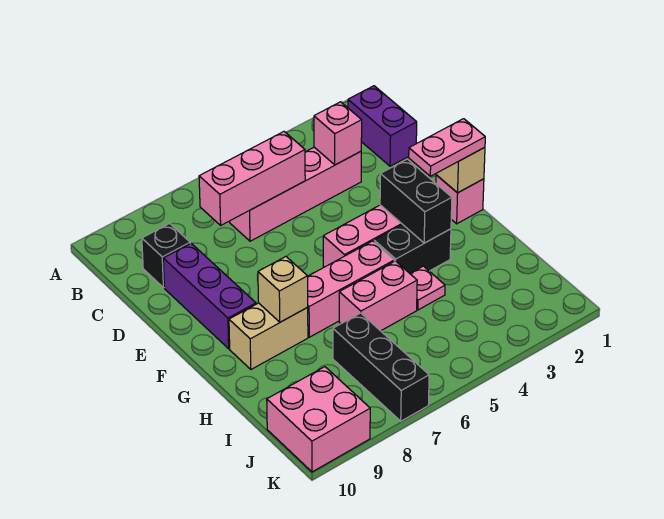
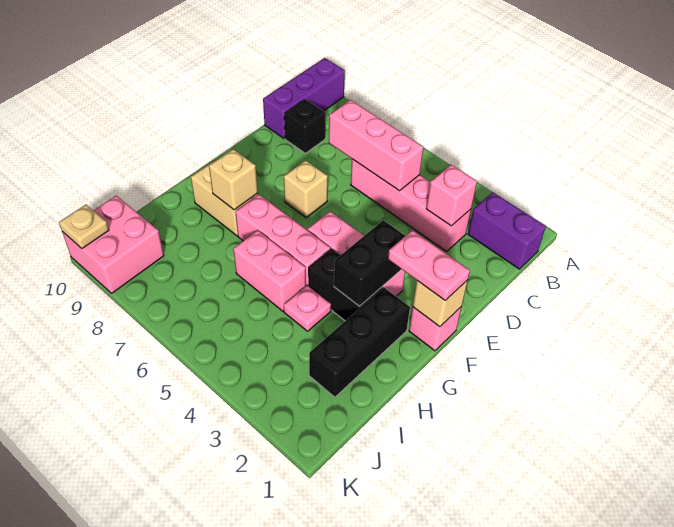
purple brick B1:C1 level 1 -> purple brick B1:B2 level 1
purple brick D9:F9 level 1 -> purple brick A10:C10 level 1
none -> tan brick E7 level 1
black brick I7:K7 level 1 -> black brick G2:I2 level 1
none -> tan plate K10 level 2

